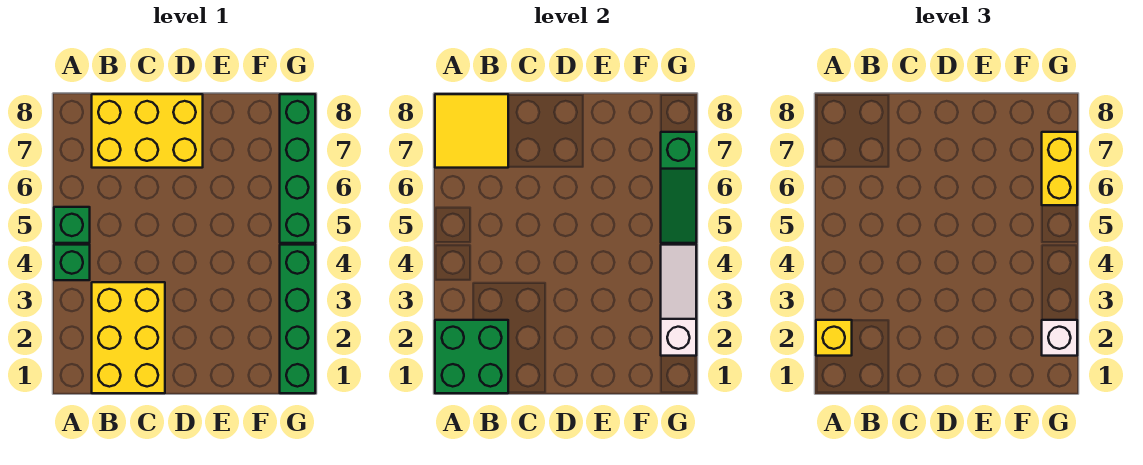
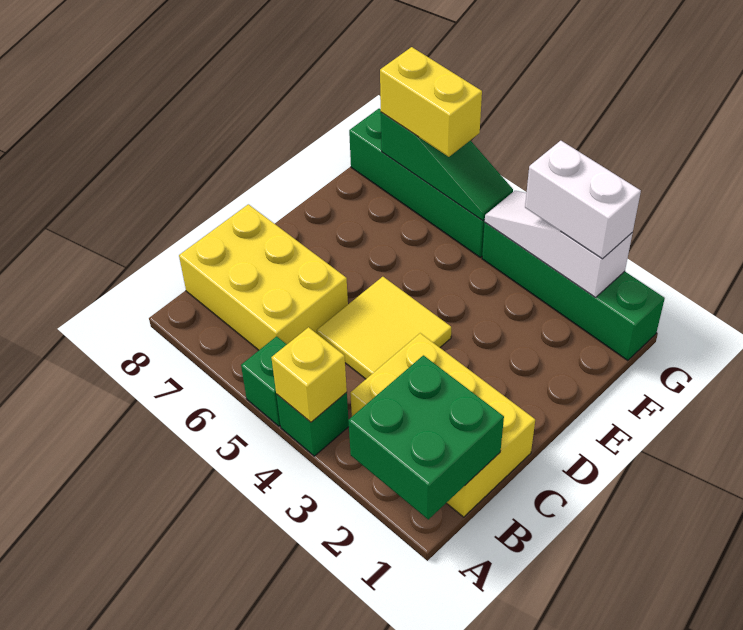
yellow brick A2 level 3 -> yellow brick A4 level 2
yellow tile A7:B8 level 2 -> yellow tile C4:D5 level 1
yellow brick B7:D8 level 1 -> yellow brick B6:C8 level 1
white brick G2 level 3 -> white brick G2:G3 level 3

